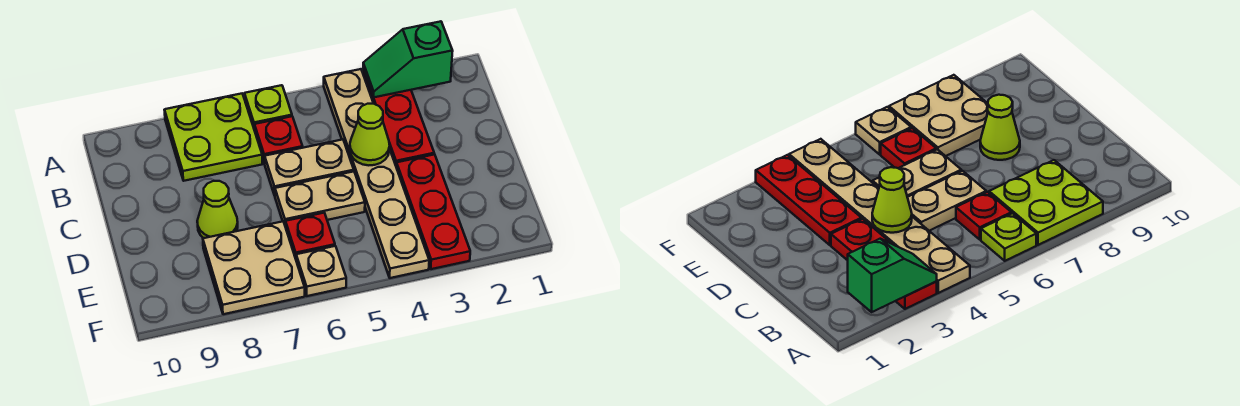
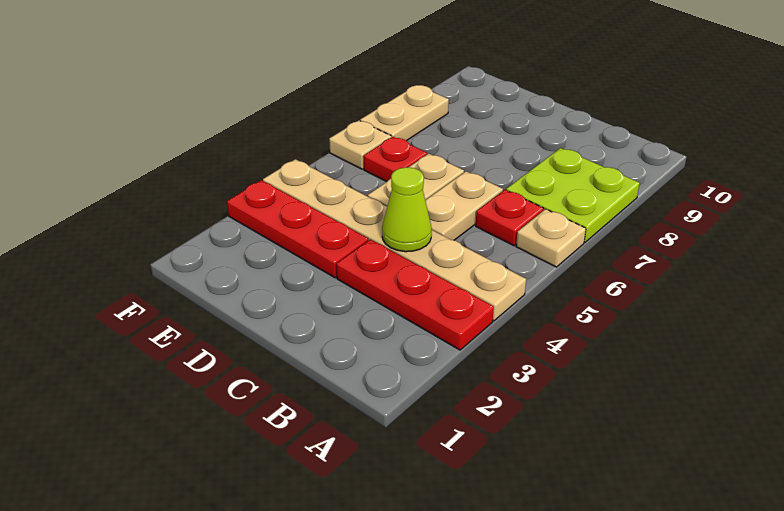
green slope A2:A3 level 2 top 2 -> none
lime plate A6 level 1 -> tan plate A6 level 1
lime cone D8 level 1 -> none
tan plate E7:F8 level 1 -> tan plate F7:F8 level 1

